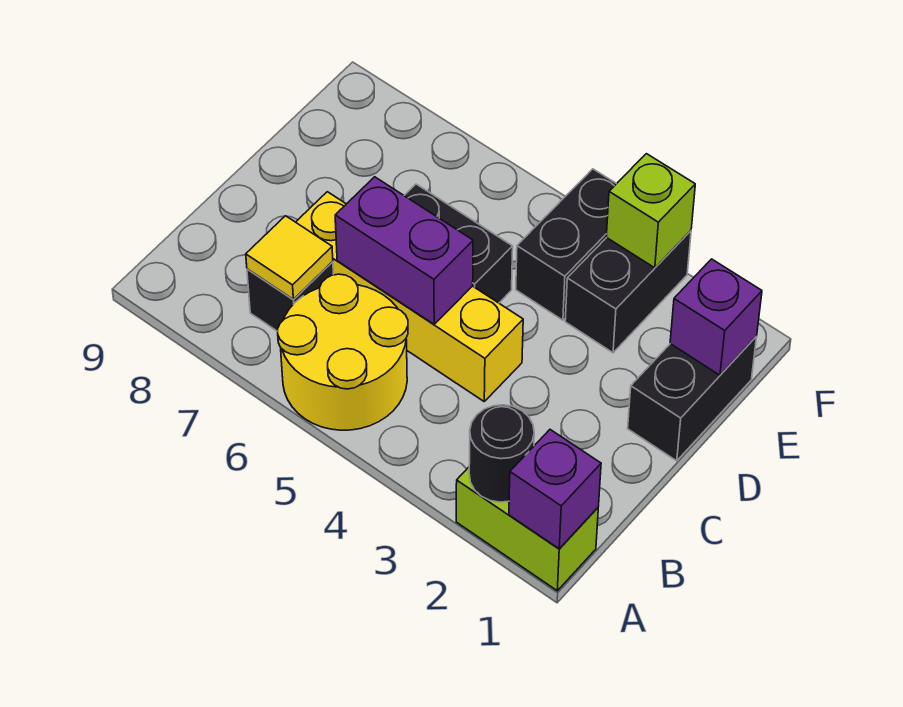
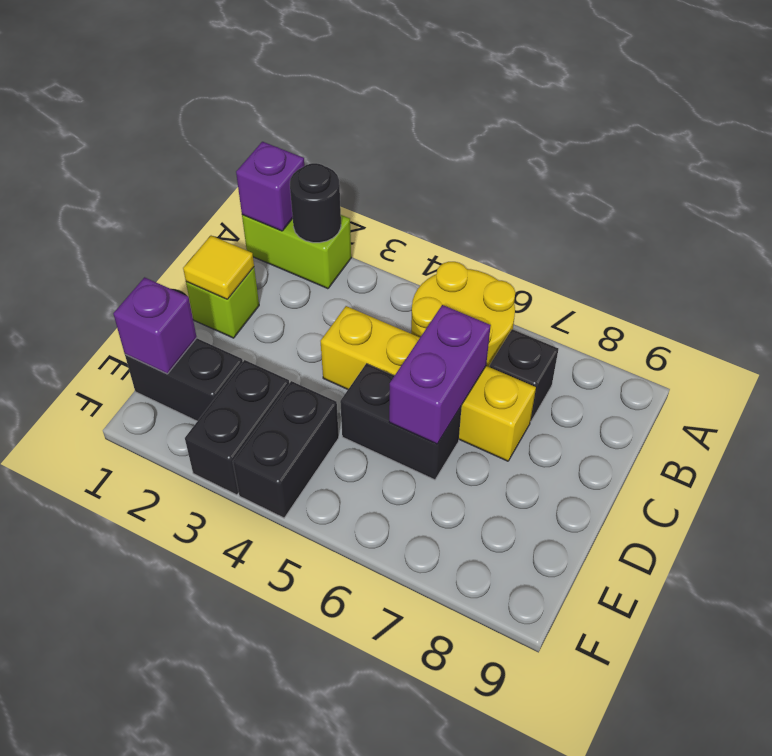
yellow tile B7 level 2 -> yellow tile C1 level 2
purple brick C5:C6 level 2 -> purple brick C6:D6 level 2
black brick D1:E1 level 1 -> black brick E1:E2 level 1
lime brick F3 level 2 -> lime brick C1 level 1

